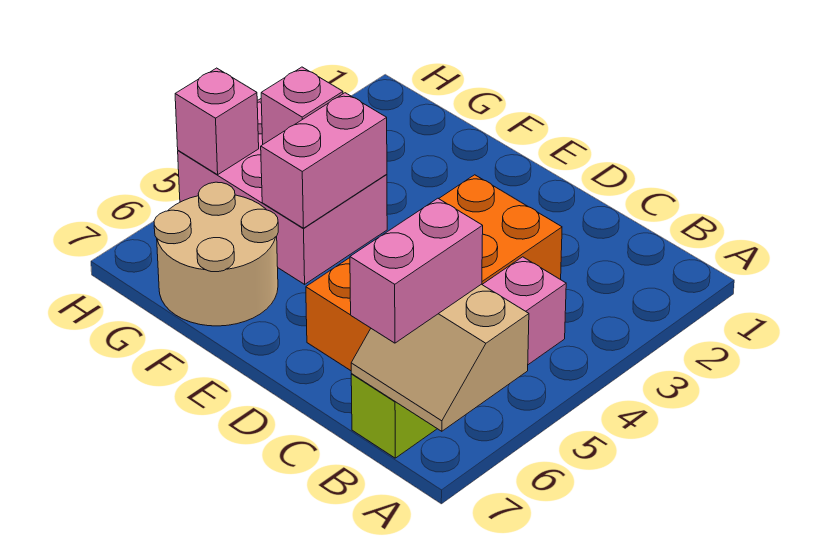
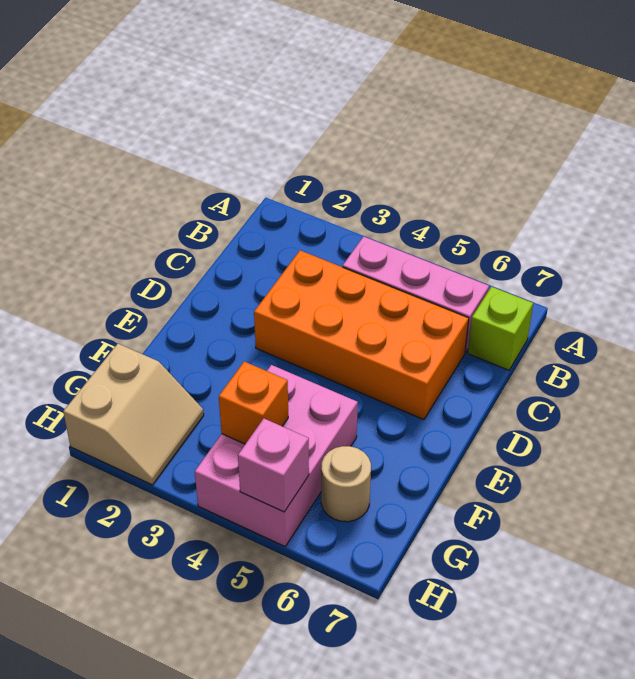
tan slope A6:B7 level 2 top 6 -> tan slope G1:H2 level 1 top 1
pink brick B6:B7 level 3 -> none
pink brick F4:F5 level 2 -> none
tan round brick F6:G7 level 1 -> tan round brick G6 level 1
pink brick G4 level 2 -> orange brick G4 level 2

